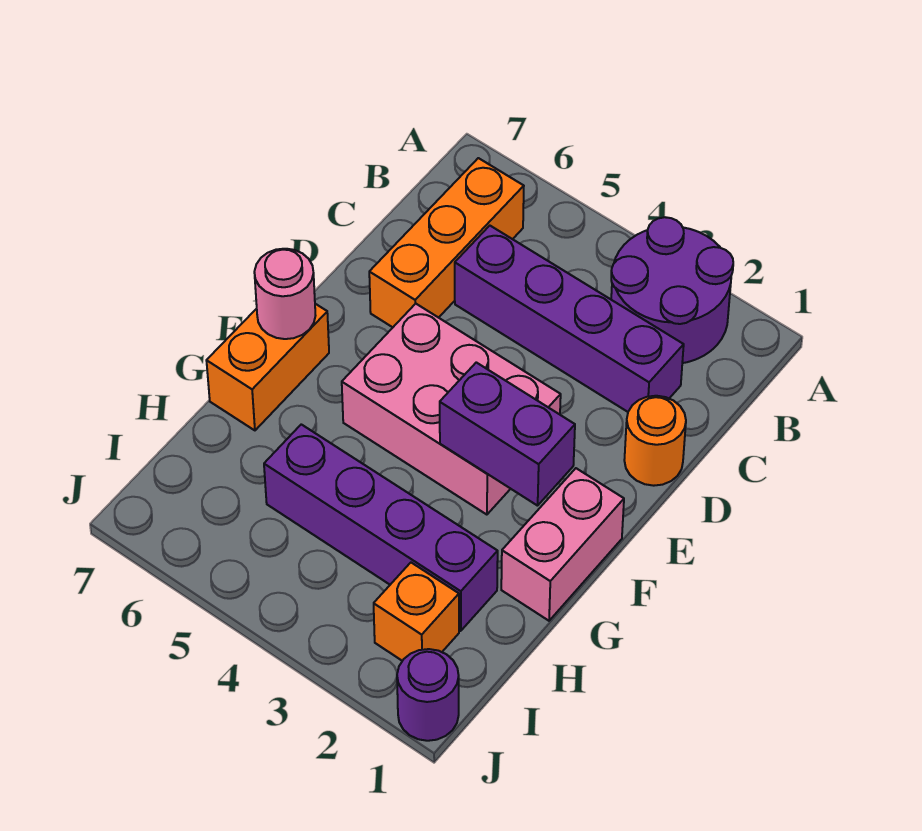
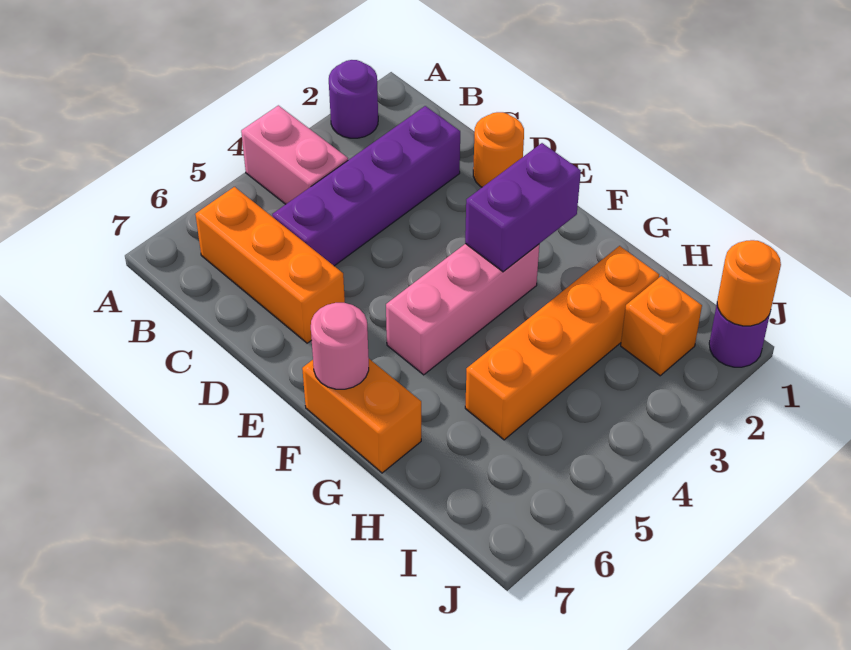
purple round brick A2:B3 level 1 -> purple round brick A2 level 1
pink brick E3:F5 level 1 -> pink brick F3:F5 level 1
pink brick F1:G1 level 1 -> pink brick A4:B4 level 1
purple brick H2:H5 level 1 -> orange brick H2:H5 level 1
none -> orange round brick J1 level 2

